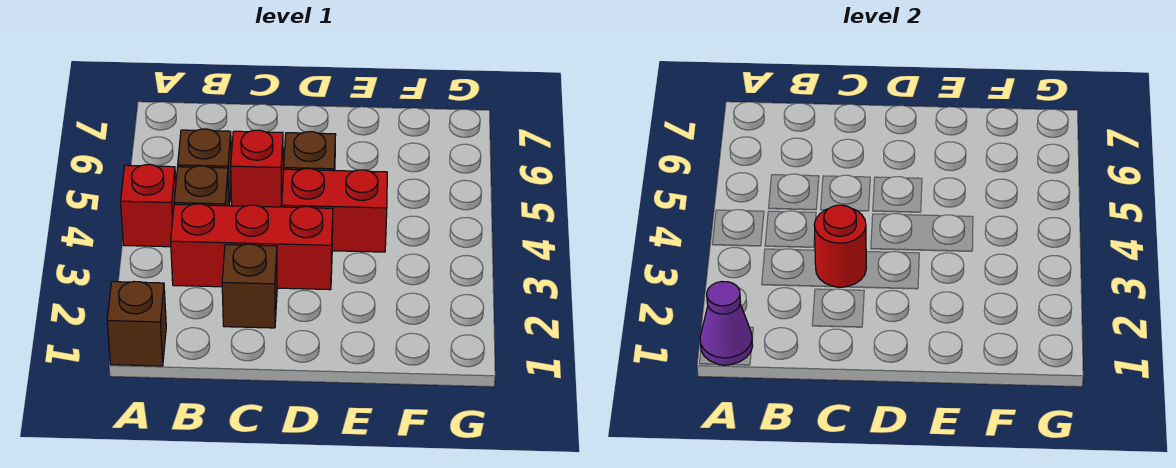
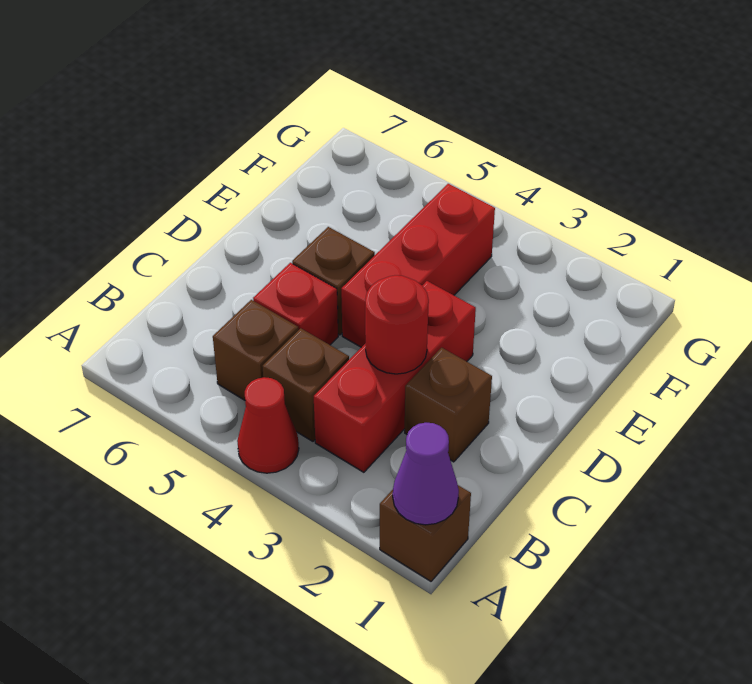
red brick A4 level 1 -> red cone A4 level 1
red brick D4:E4 level 1 -> red brick D4:F4 level 1

